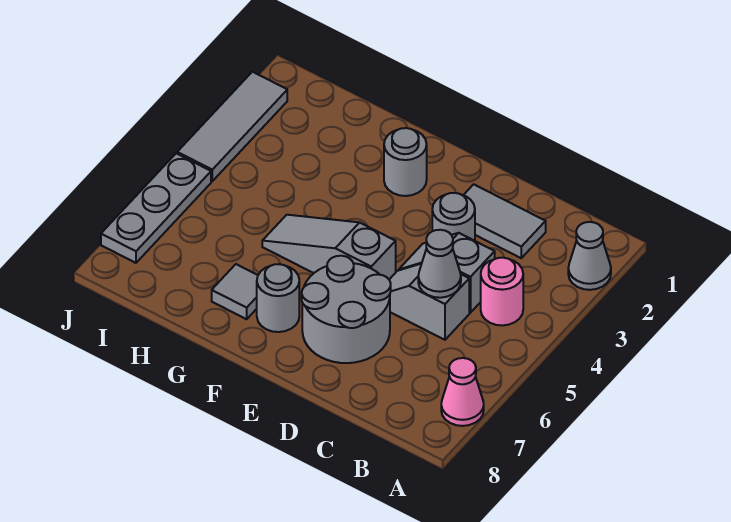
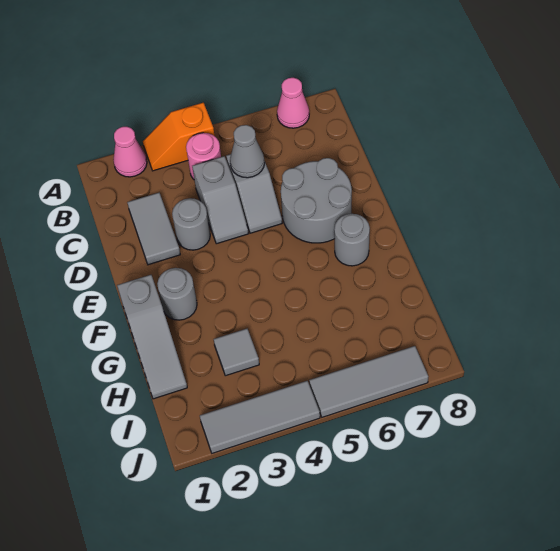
grey cone A2 level 1 -> pink cone A2 level 1
none -> orange slope A3:A4 level 1 top 4
grey slope E5:G5 level 1 top E -> grey slope F1:H1 level 1 top F
grey tile G7 level 1 -> grey tile H3 level 1
grey plate J5:J7 level 1 -> grey tile J5:J7 level 1

